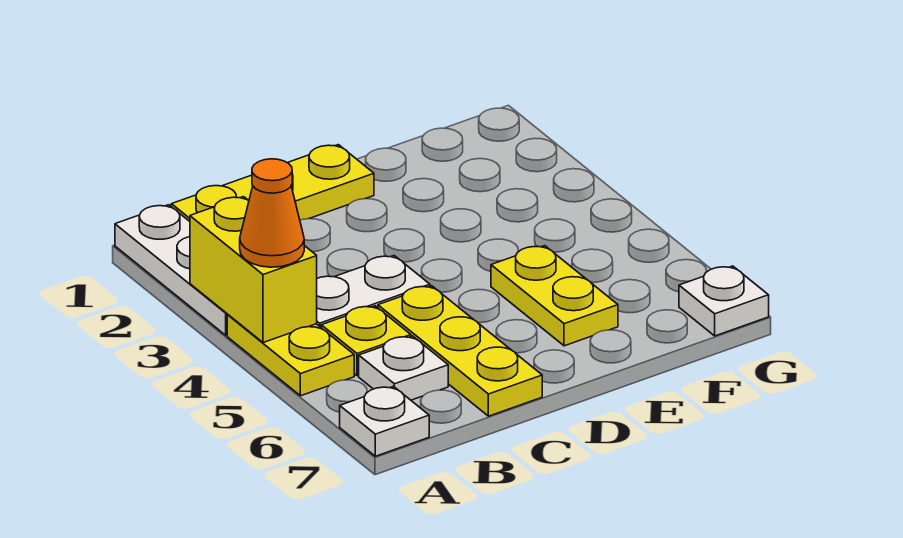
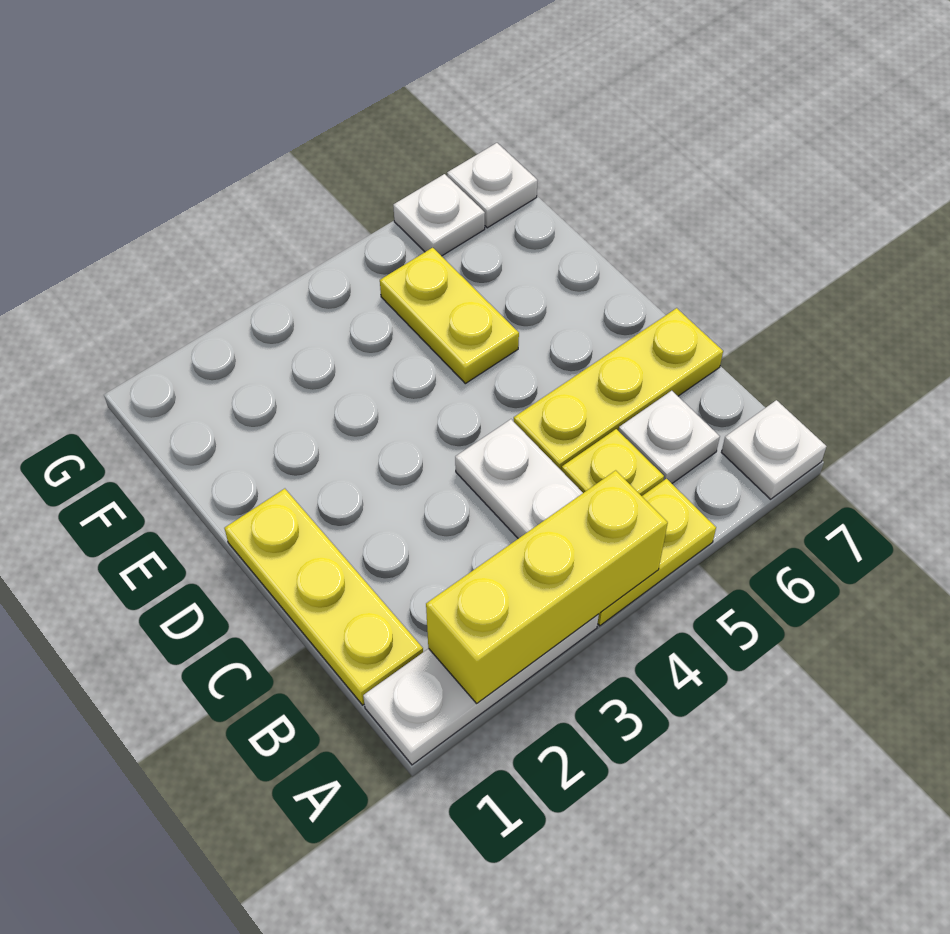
yellow brick A3:A4 level 2 -> yellow brick A2:A4 level 2
orange cone A4 level 3 -> none
yellow plate E5:E6 level 1 -> yellow plate E5:F5 level 1
none -> white plate G6 level 1

